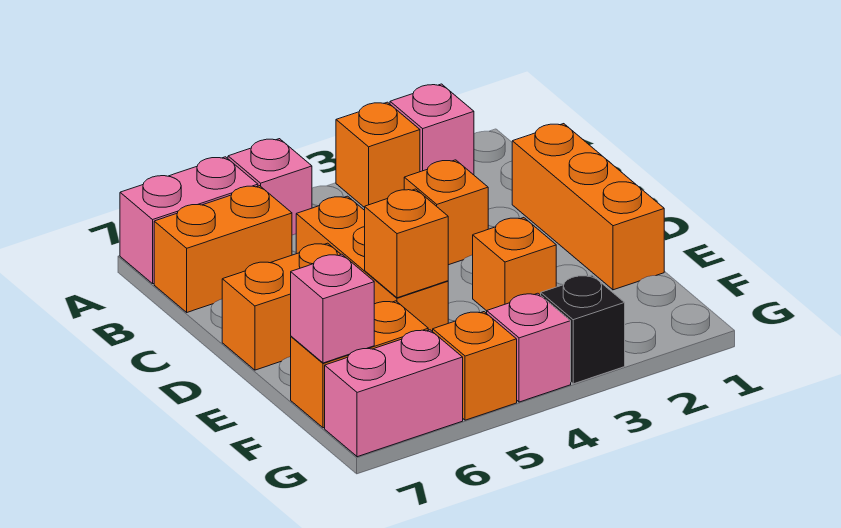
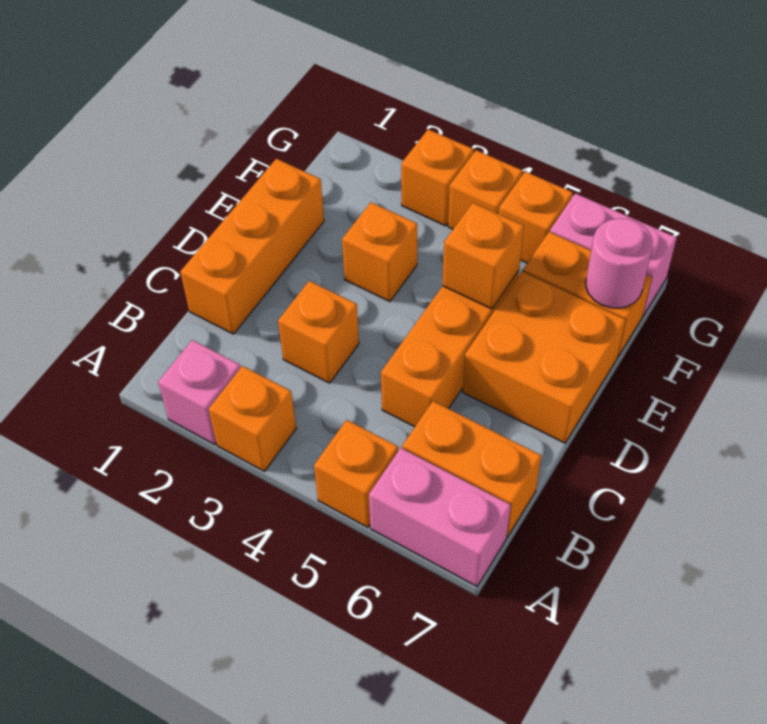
pink brick A5 level 1 -> orange brick A5 level 1
orange brick D6:D7 level 1 -> orange brick D6:E7 level 1
pink brick F7 level 2 -> pink round brick F7 level 2
black brick G3 level 1 -> orange brick G3 level 1
pink brick G4 level 1 -> orange brick G4 level 1

